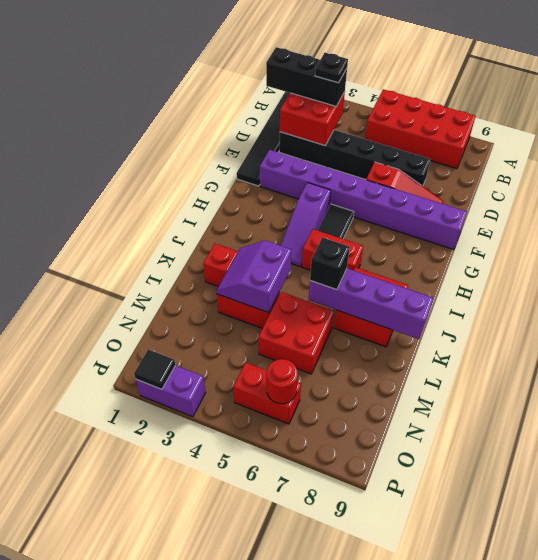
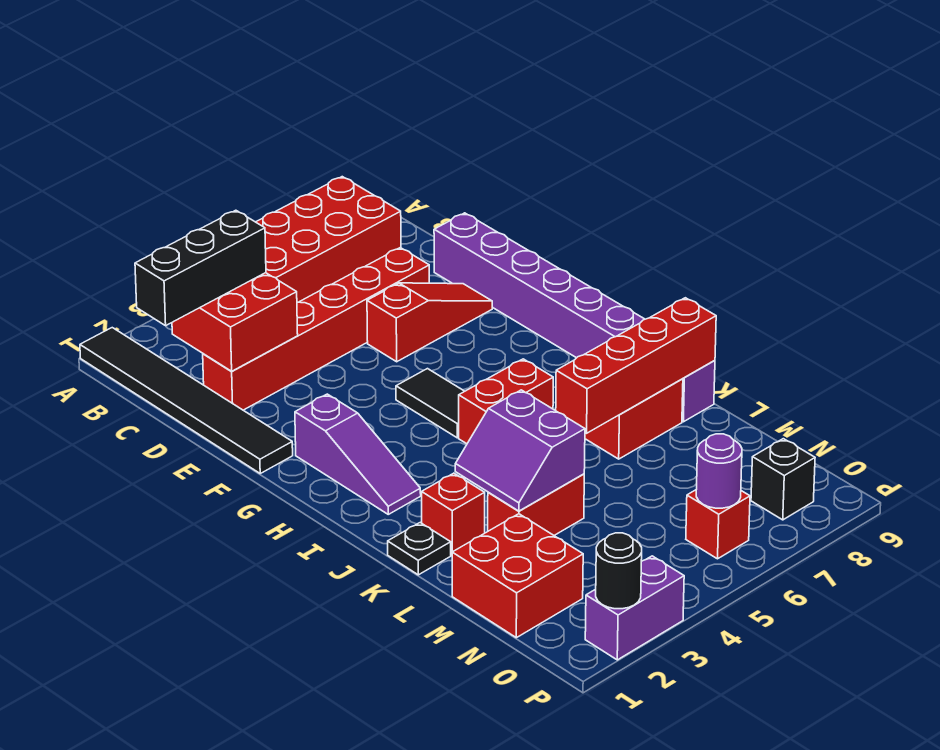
black plate C3 level 4 -> black plate K1 level 1
black brick D2:D7 level 1 -> red brick D2:D7 level 1
purple brick F2:F9 level 1 -> purple brick D9:K9 level 1
purple slope G4:I4 level 1 top G -> purple slope G2:I2 level 1 top G
purple brick K6:K9 level 2 -> red brick K6:K9 level 2
black brick K6 level 3 -> black brick O8 level 1
red brick L5:M6 level 1 -> red brick M1:N2 level 1
red brick O5:O6 level 1 -> red brick O6 level 1
red round brick O6 level 2 -> purple round brick O6 level 2
black tile P2 level 2 -> black round brick P2 level 2

